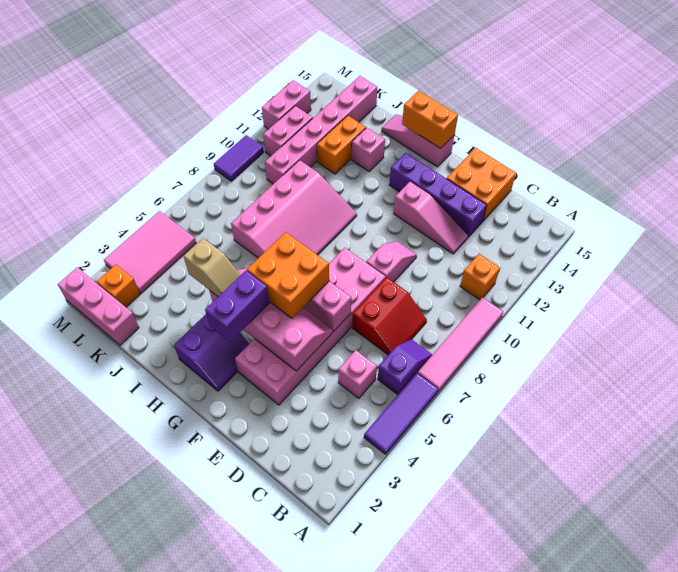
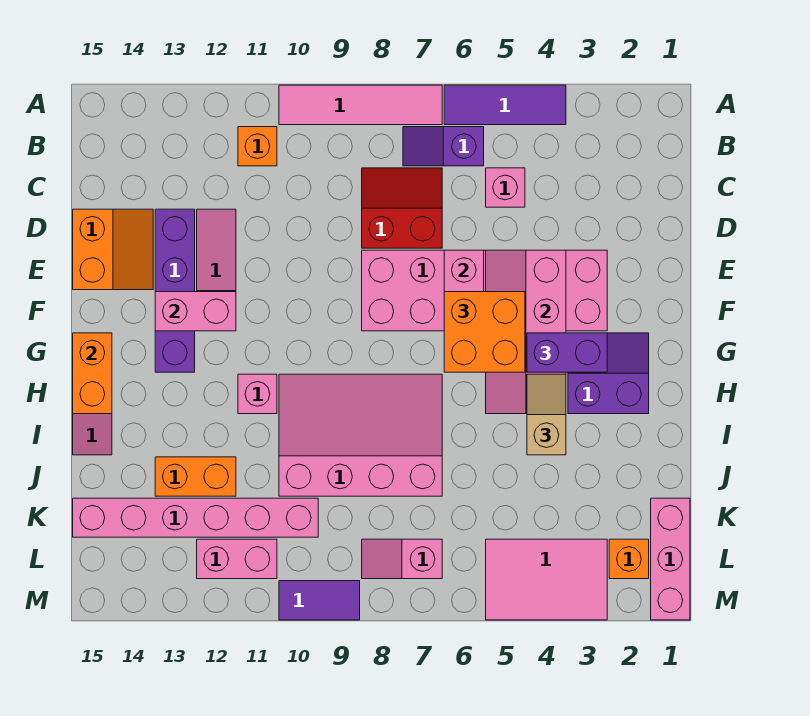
orange brick D14:E15 level 1 -> orange slope D14:E15 level 1 top 15
pink slope E9:E10 level 1 top 9 -> pink slope L7:L8 level 1 top 7
pink brick I13 level 1 -> pink brick H11 level 1
pink brick M12:M13 level 1 -> pink brick F12:F13 level 2

